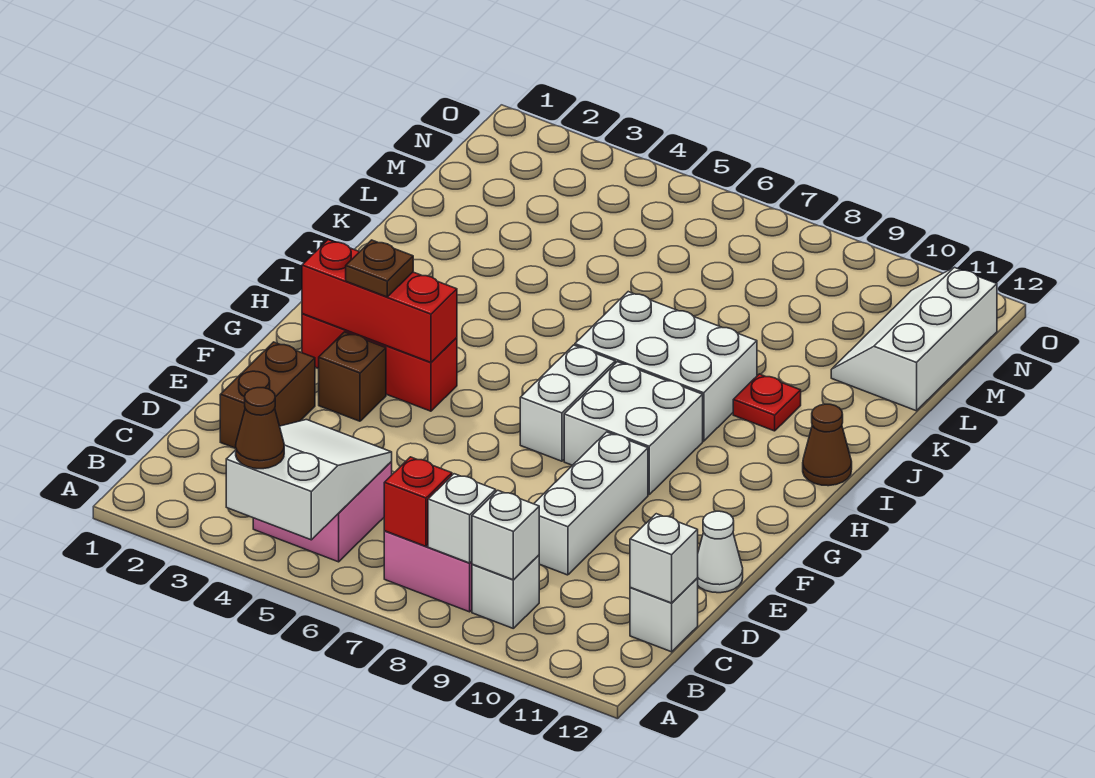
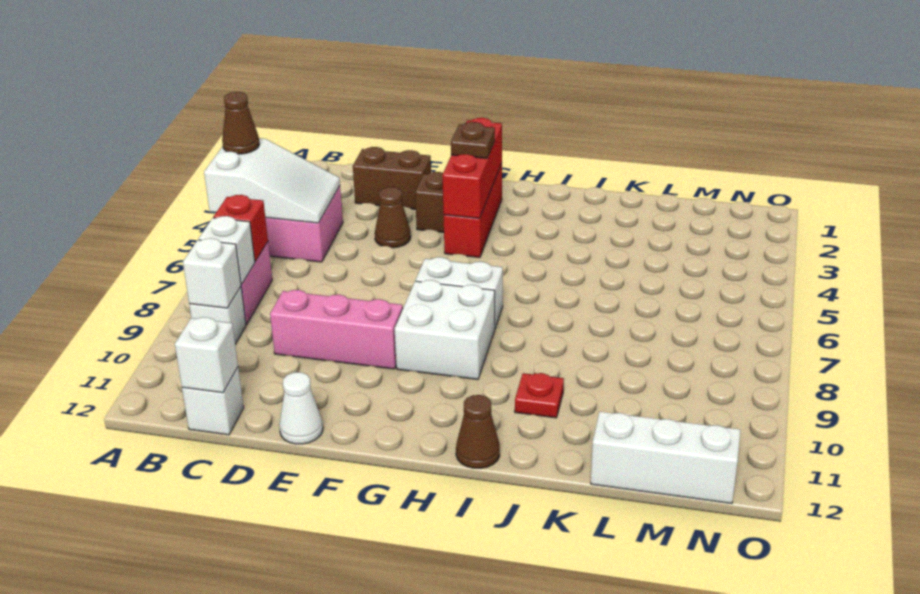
white brick D9:F9 level 1 -> pink brick D9:F9 level 1
none -> brown cone E4 level 1
white brick I7:J9 level 1 -> none

